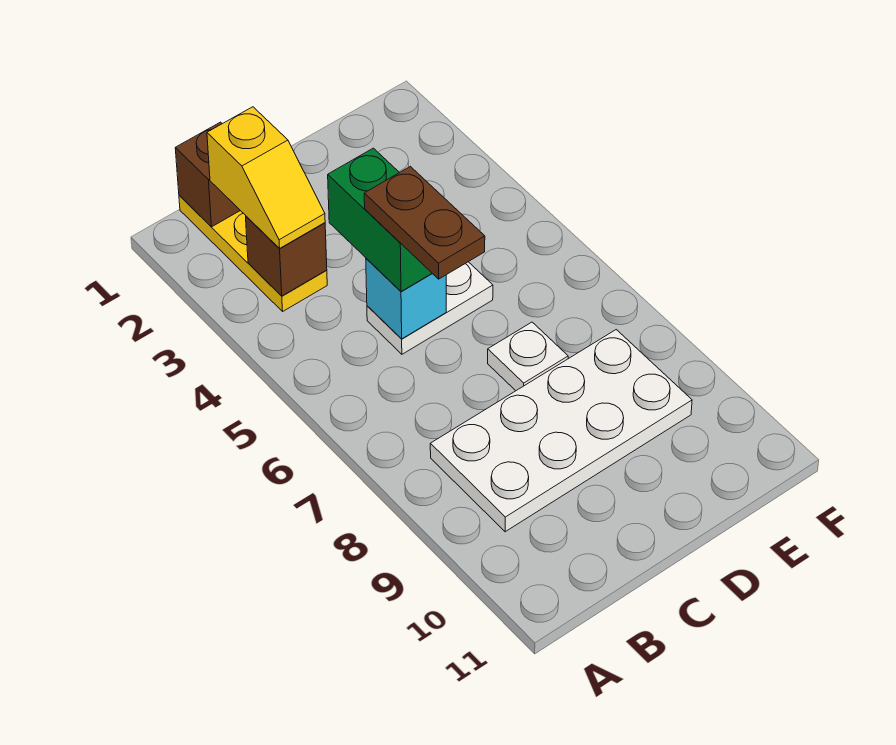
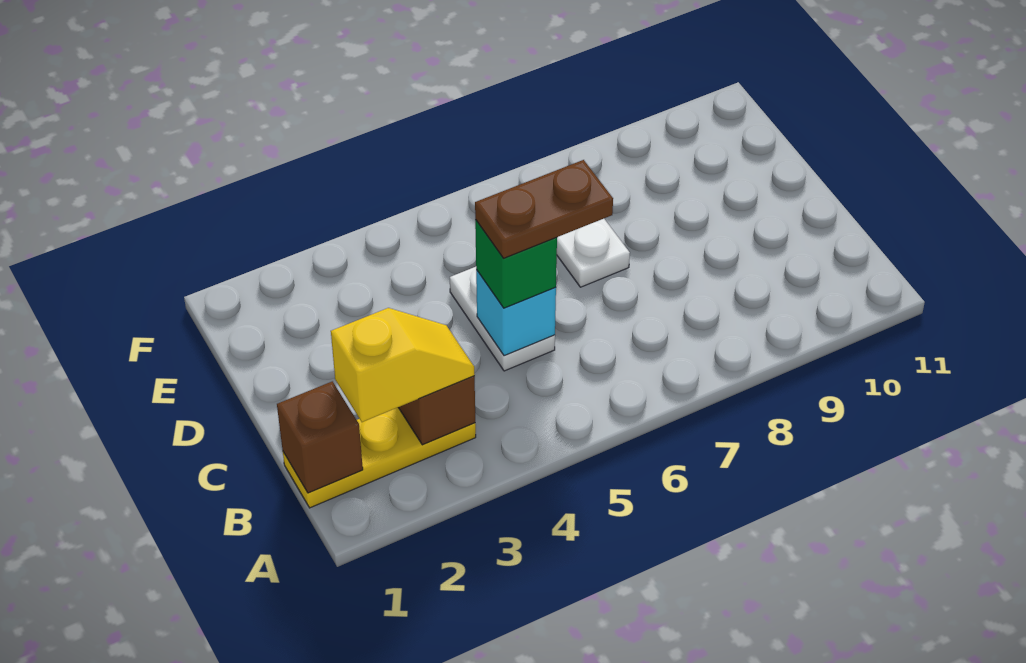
white plate B8:E9 level 1 -> none
green brick C4:C5 level 3 -> green brick C5 level 3

